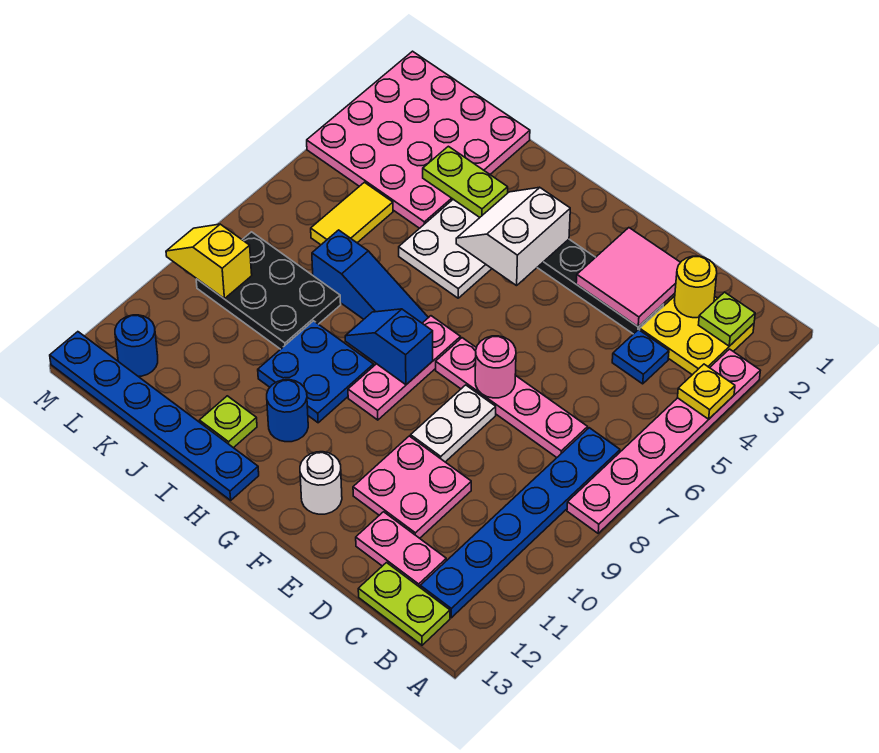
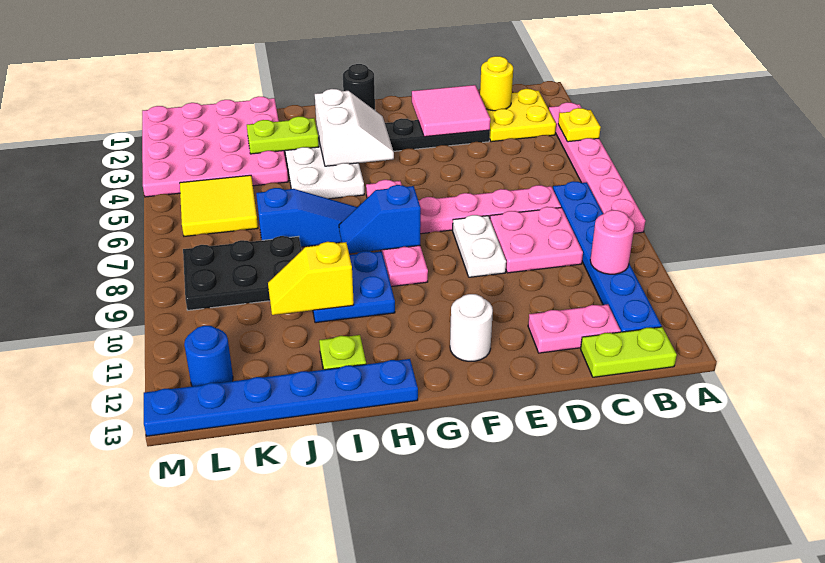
lime plate B2 level 2 -> none
blue plate C4 level 1 -> none
pink plate D10:E11 level 1 -> pink plate C8:D9 level 1
pink round brick E7 level 2 -> pink round brick B10 level 2
none -> black round brick G1 level 1
white slope G3:H4 level 2 top G -> white slope G3:H4 level 2 top H
pink plate G7:G9 level 1 -> pink plate G6:G9 level 1
blue round brick H11 level 1 -> none
yellow tile K5:K6 level 1 -> yellow tile K5:L6 level 1
yellow slope L9:M9 level 2 top L -> yellow slope I10:J10 level 2 top I

